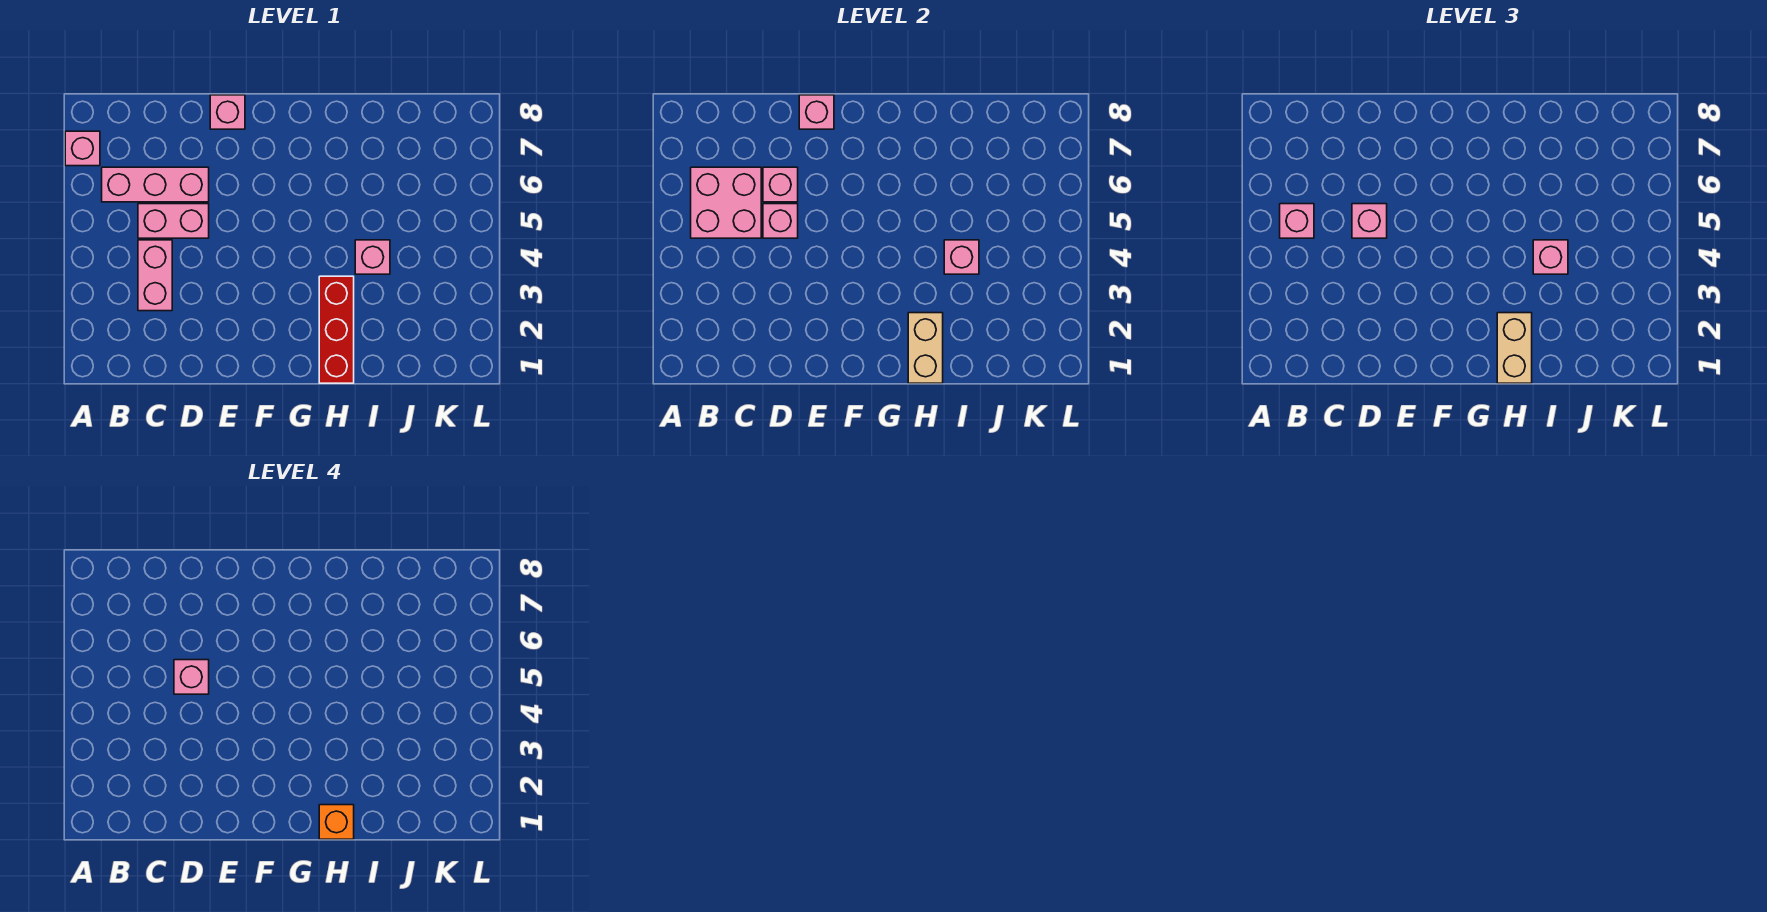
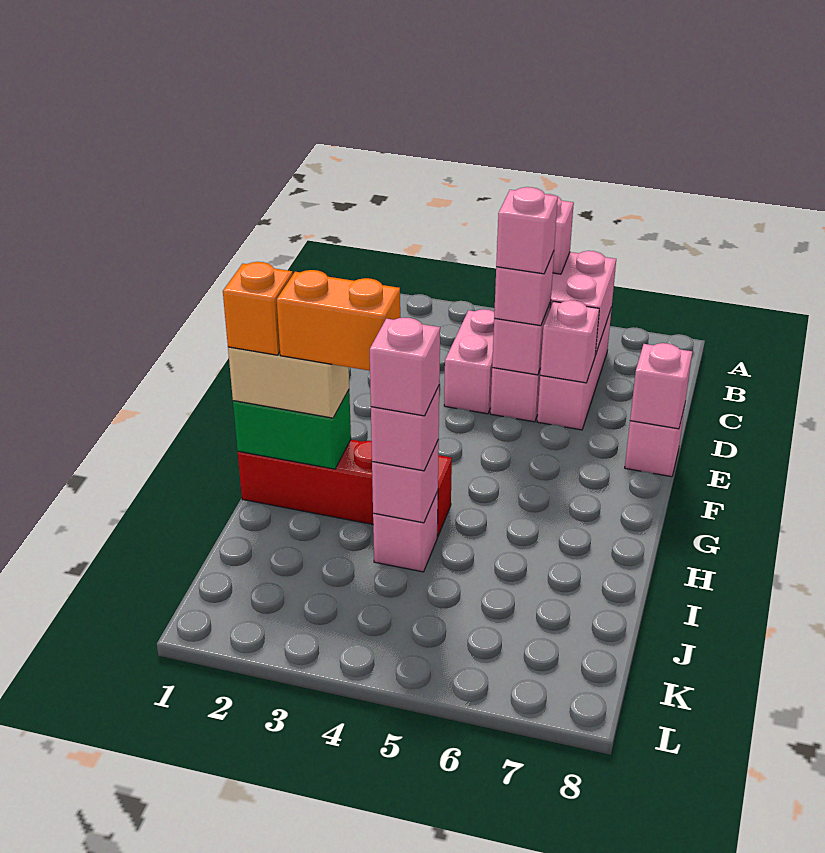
pink brick A7 level 1 -> pink brick I4 level 4
pink brick C3:C4 level 1 -> pink brick C4:D4 level 1
red brick H1:H3 level 1 -> red brick H1:H4 level 1
tan brick H1:H2 level 2 -> green brick H1:H2 level 2
none -> orange brick H2:H3 level 4

